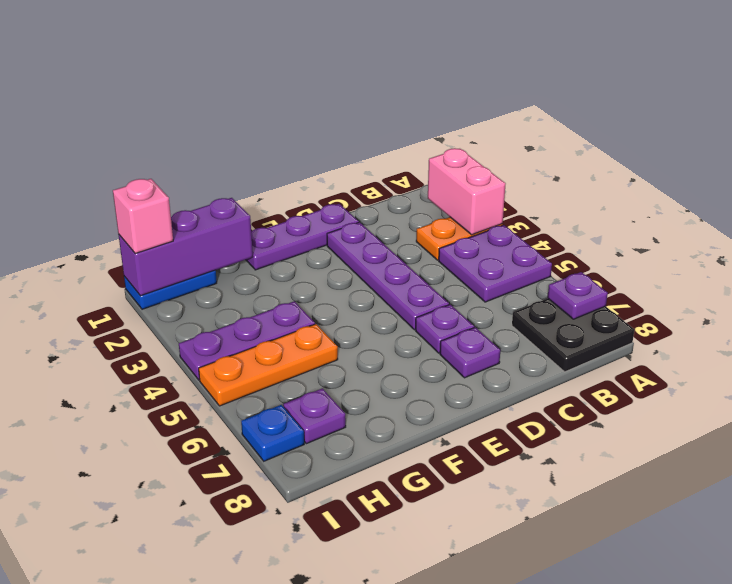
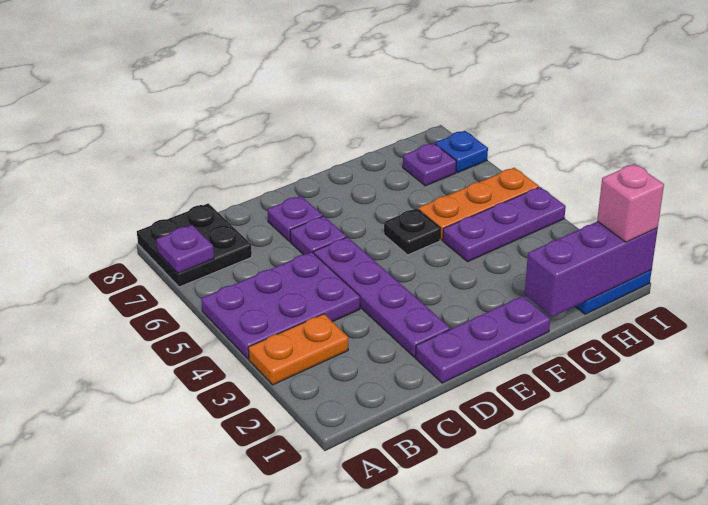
pink brick A2:A3 level 2 -> none
purple plate A4:B5 level 1 -> purple plate A4:C5 level 1
none -> black plate F5 level 1

